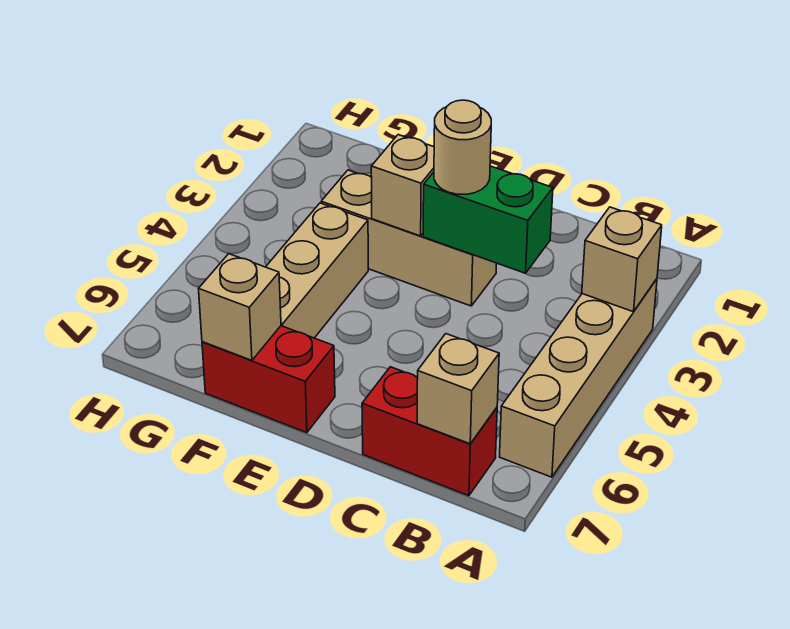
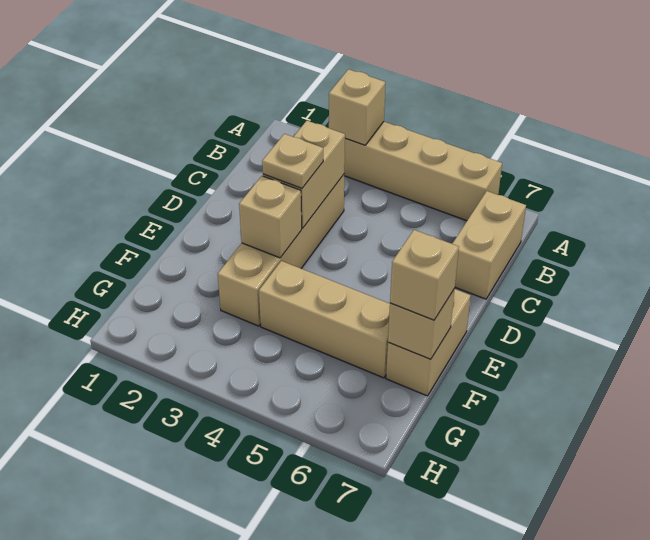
red brick B7:C7 level 1 -> tan brick B7:C7 level 1
tan brick B7 level 2 -> tan brick F7 level 3
green brick C3:D3 level 2 -> tan brick C3:D3 level 2
tan brick D3:F3 level 1 -> tan brick C3:F3 level 1
tan round brick D3 level 3 -> tan plate D3 level 3
red brick E7:F7 level 1 -> tan brick E7:F7 level 1

